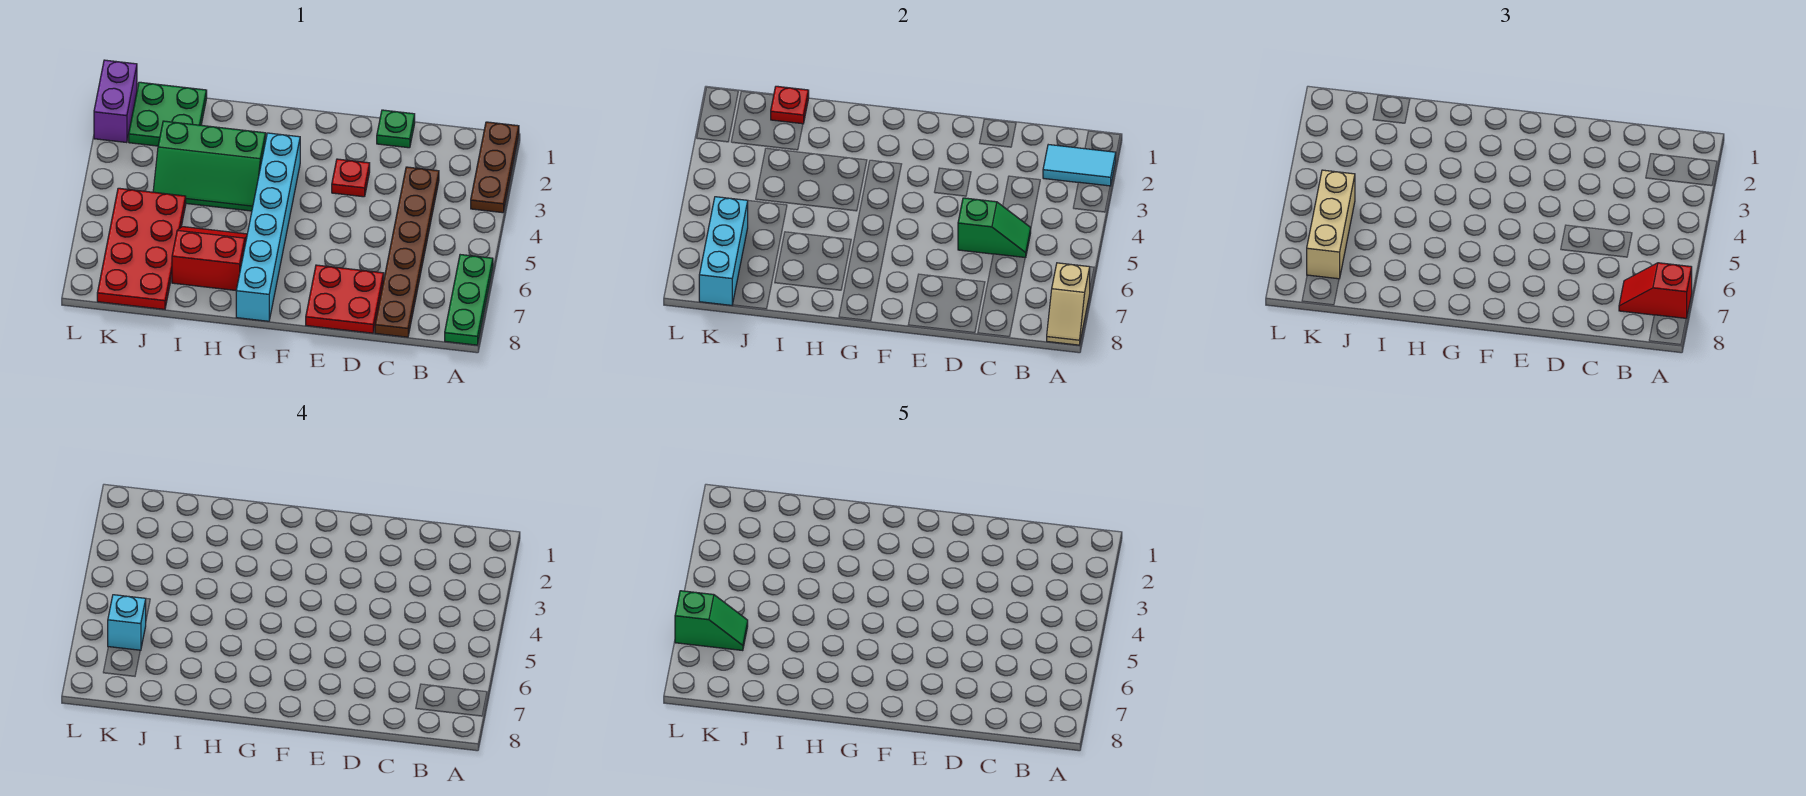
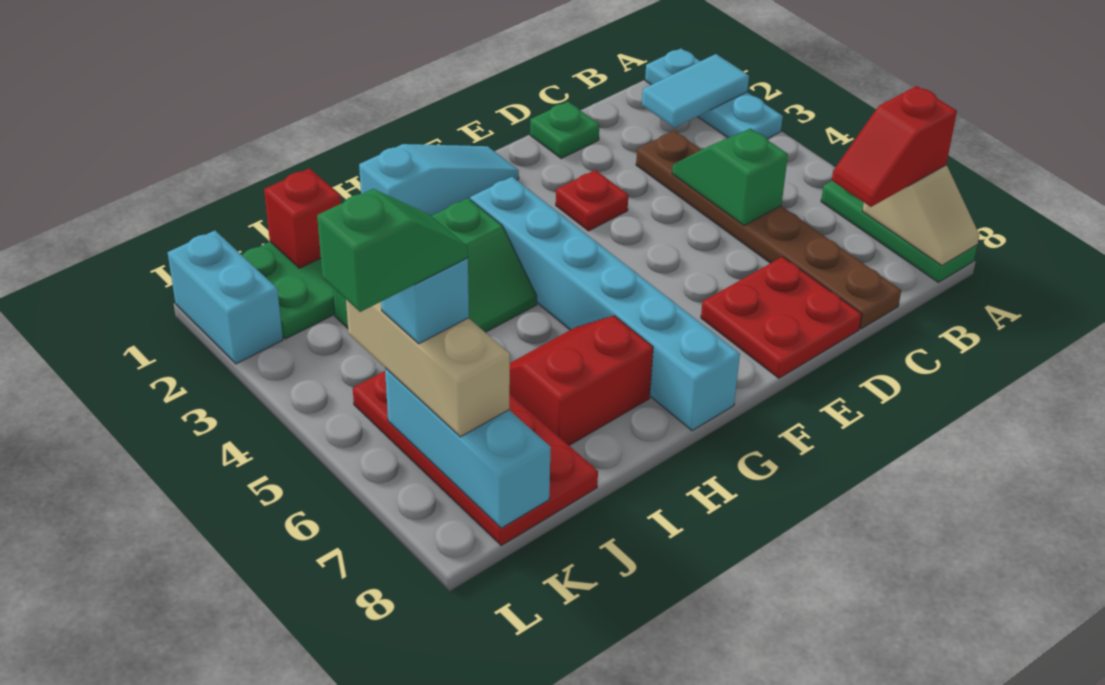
brown plate A1:A3 level 1 -> cyan plate A1:A3 level 1
green slope C5:D5 level 2 top D -> green slope C4:C5 level 2 top 5
none -> cyan slope F1:H1 level 1 top H
red plate J1 level 2 -> red brick J1 level 2
purple brick L1:L2 level 1 -> cyan brick L1:L2 level 1

